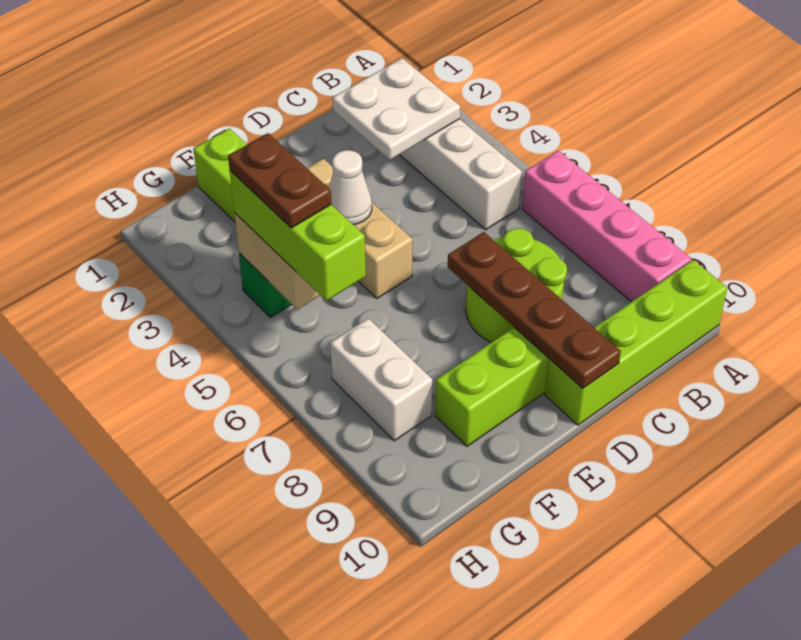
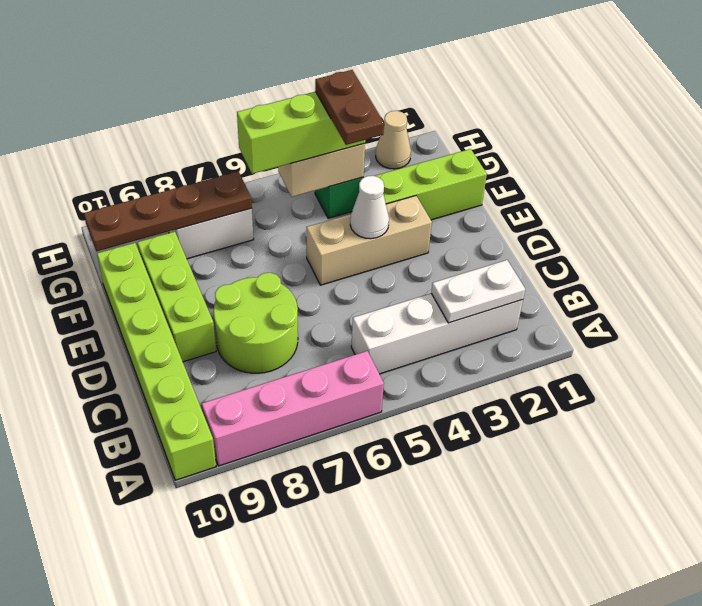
lime brick A10:D10 level 1 -> lime brick A10:F10 level 1
white plate B2:C3 level 2 -> white plate B2:B3 level 2
brown plate D7:D10 level 2 -> brown plate G7:G10 level 2
brown plate G4:G5 level 4 -> brown plate F4:G4 level 4
none -> tan cone H2 level 1

